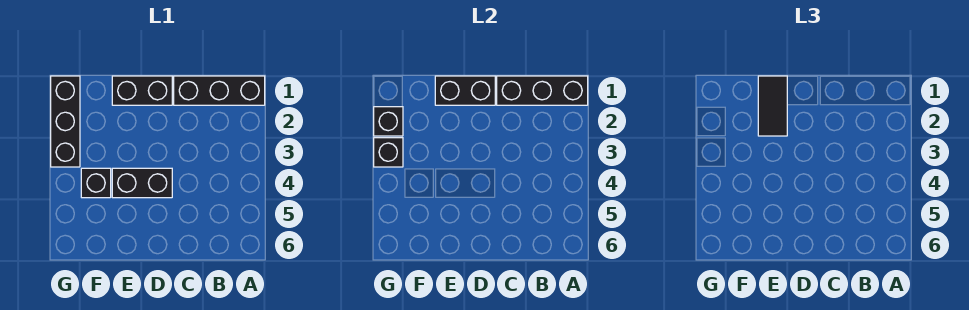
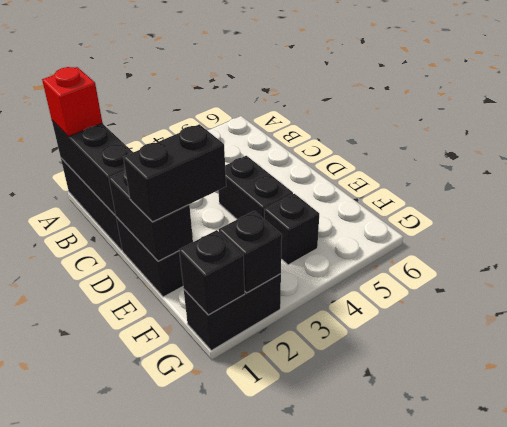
none -> red brick A1 level 3
black tile E1:E2 level 3 -> black brick E1:E2 level 3
black brick G1:G3 level 1 -> black brick G1:G2 level 1
black brick G3 level 2 -> black brick G1 level 2

